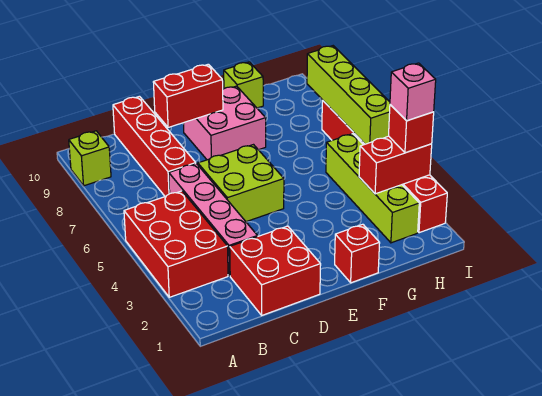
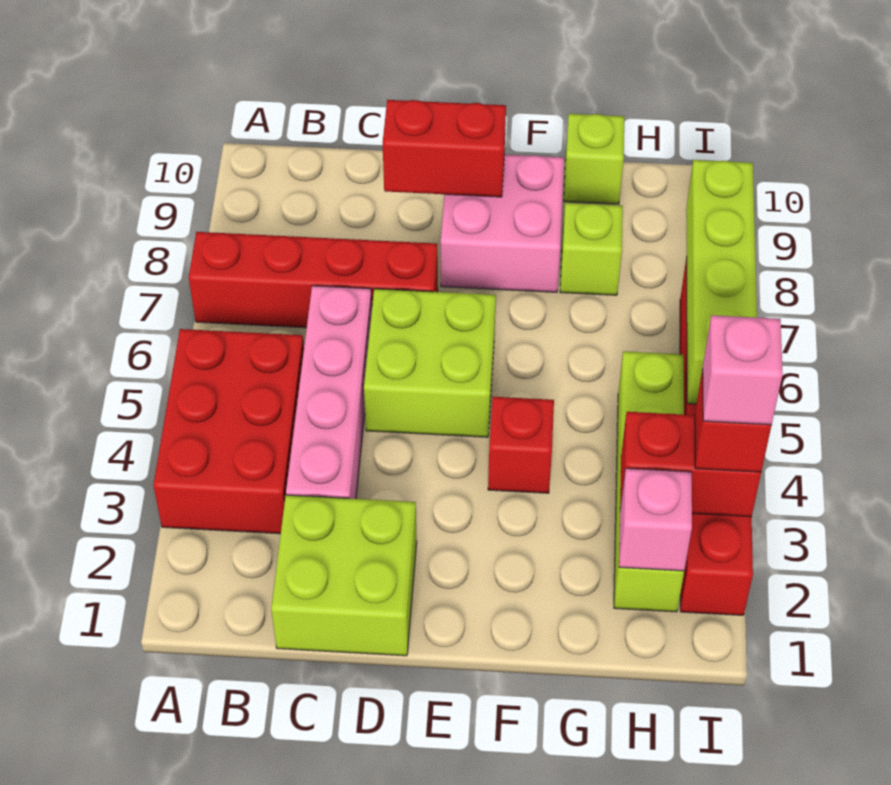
lime brick A9 level 1 -> lime brick G8 level 1
red brick C1:D2 level 1 -> lime brick C1:D2 level 1
red brick C7:C10 level 1 -> red brick A7:D7 level 1
red brick F1 level 1 -> red brick F4 level 1
none -> pink brick H2 level 2

